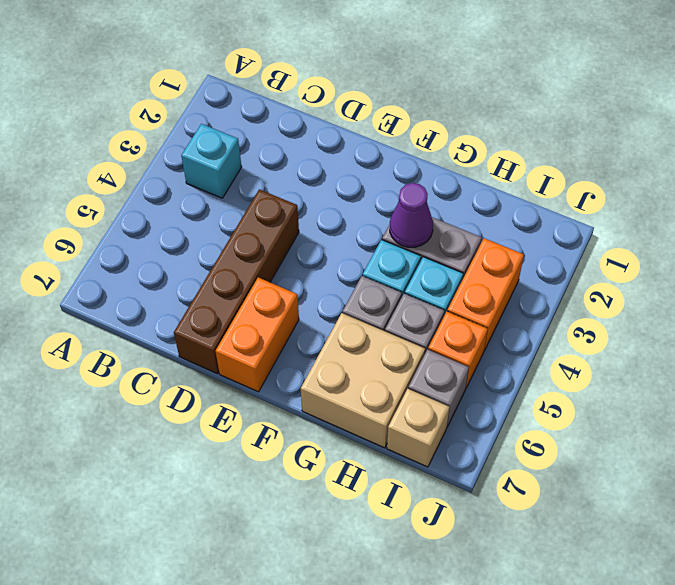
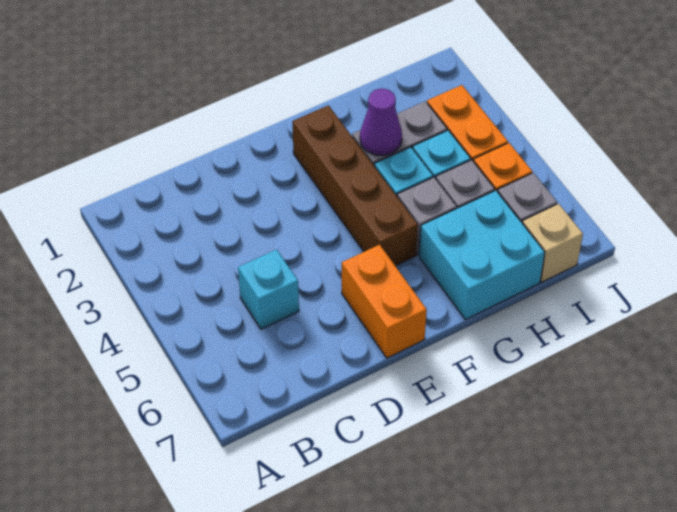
cyan brick B3 level 1 -> cyan brick C5 level 1
brown brick D4:D7 level 1 -> brown brick F2:F5 level 1
tan brick G6:H7 level 1 -> cyan brick G6:H7 level 1

